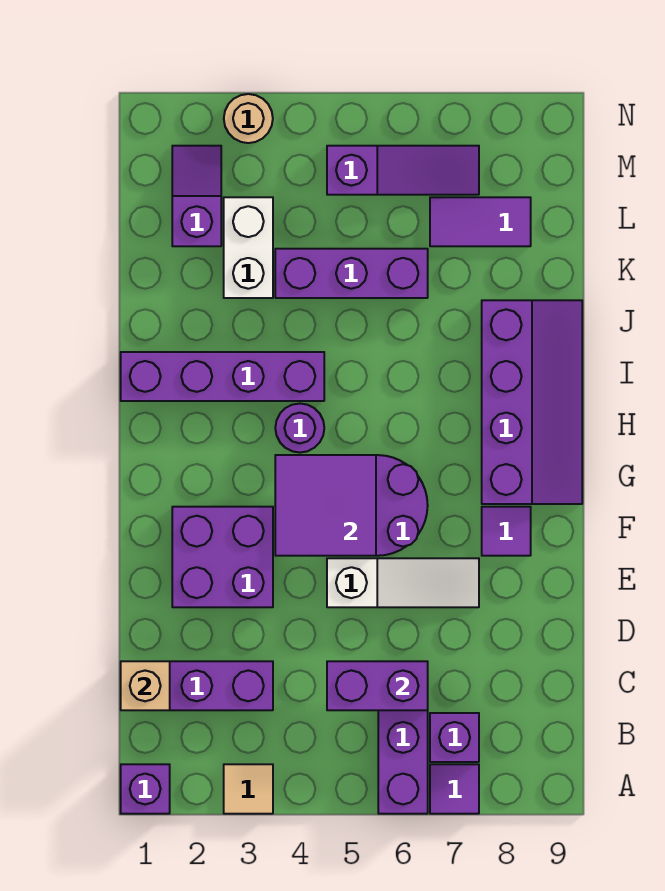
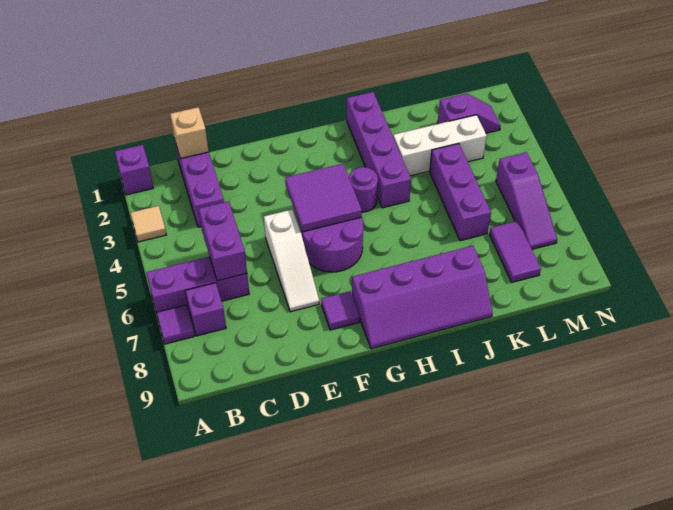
purple brick E2:F3 level 1 -> none
white brick K3:L3 level 1 -> white brick J3:L3 level 1
tan round brick N3 level 1 -> none

